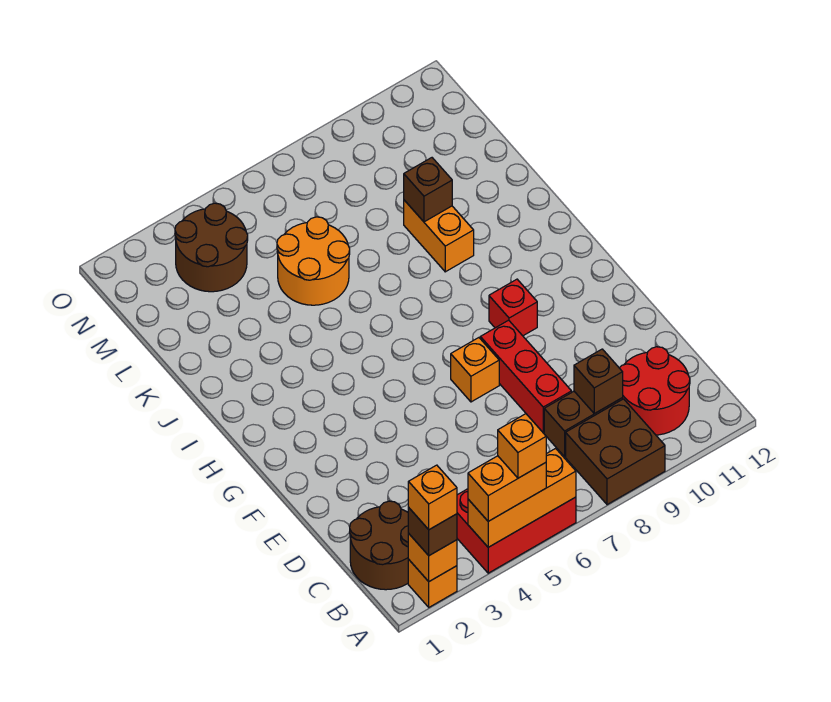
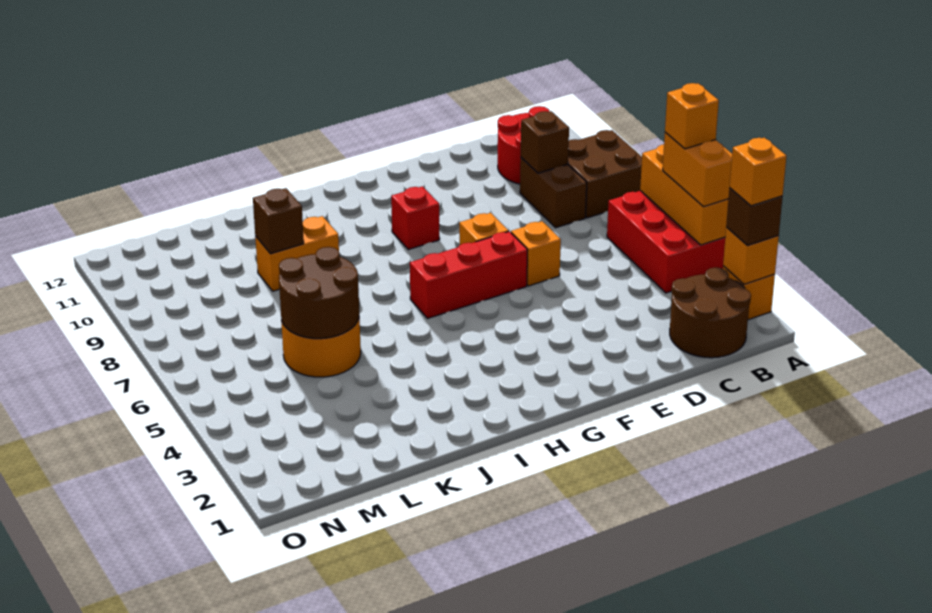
red brick D8:F8 level 1 -> red brick F6:H6 level 1
none -> orange brick E6 level 1
brown round brick M3:N4 level 1 -> brown round brick K5:L6 level 2

